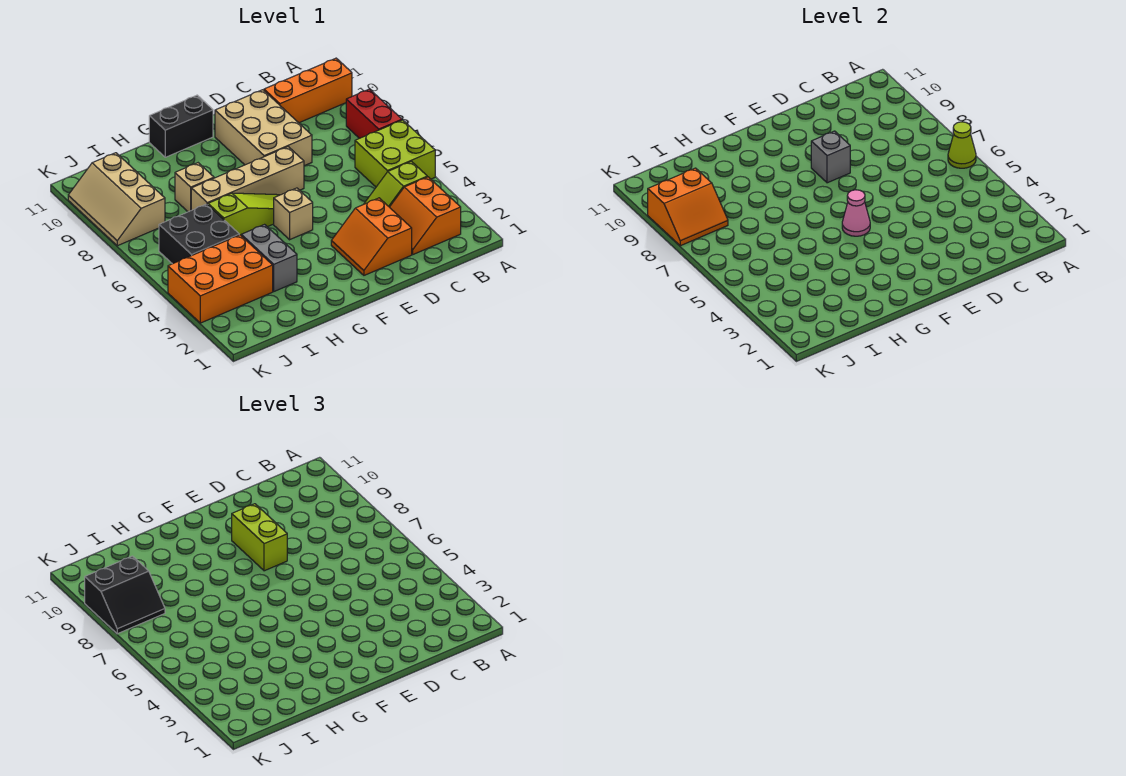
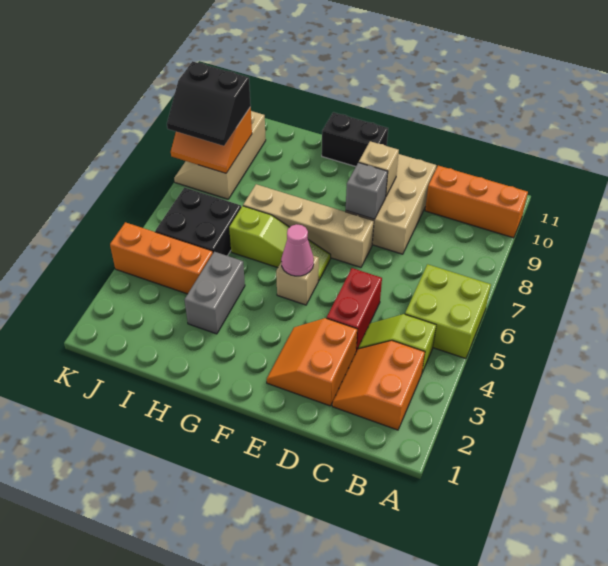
lime cone A6 level 2 -> none
red brick A7:A8 level 1 -> red brick D4:D5 level 1
lime brick E8:E9 level 3 -> none
tan brick H8 level 1 -> tan brick E9 level 2
orange brick I3:K4 level 1 -> orange brick I4:K4 level 1

